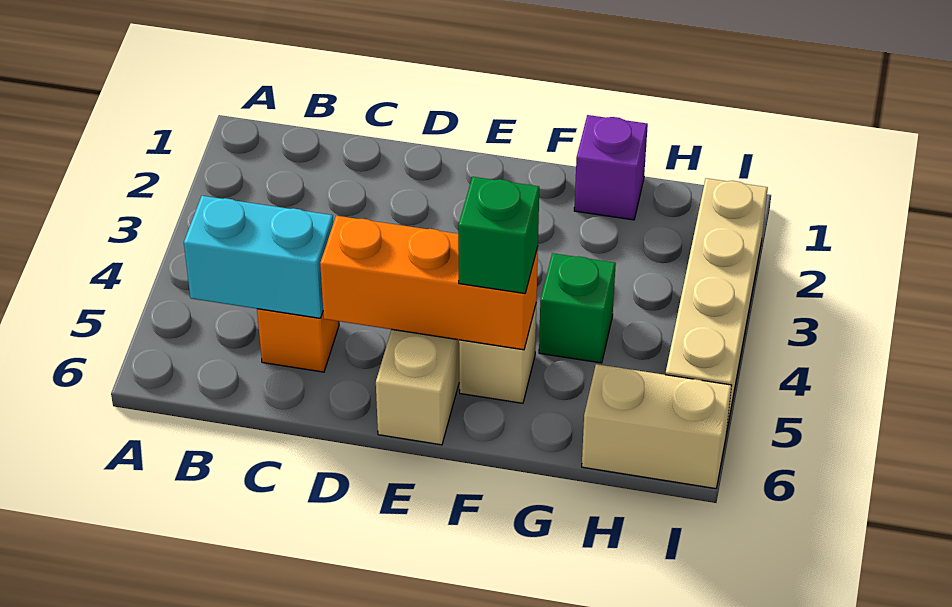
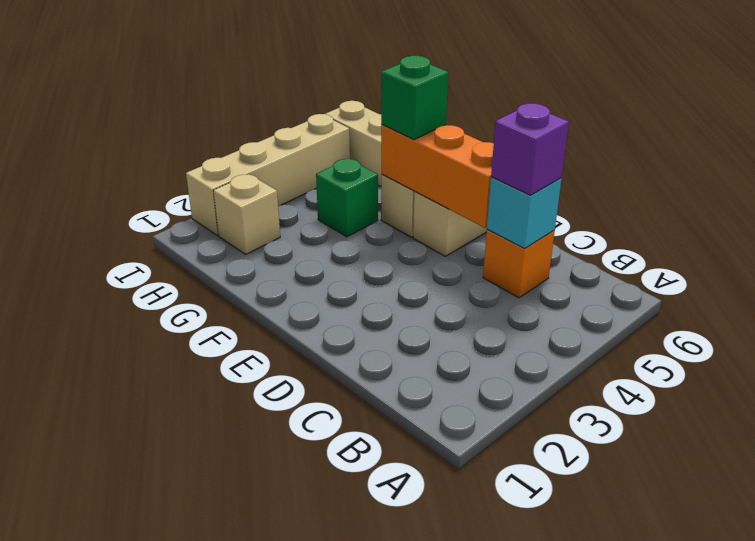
cyan brick B5:C5 level 2 -> cyan brick C5 level 2
purple brick G1 level 1 -> purple brick C5 level 3
none -> tan brick H2 level 1

